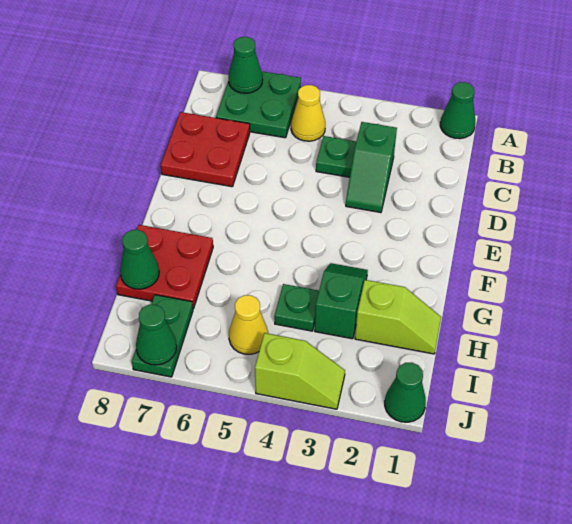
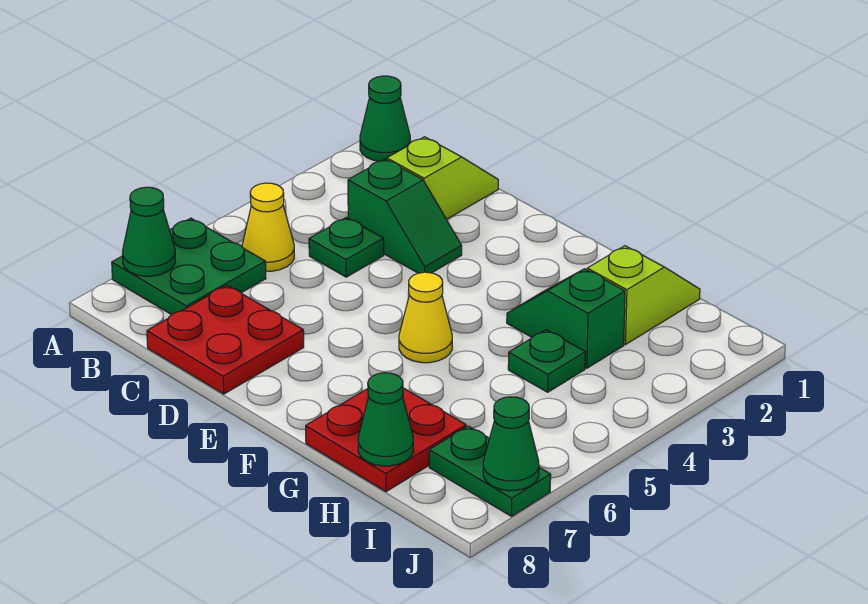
yellow cone I5 level 1 -> yellow cone F5 level 1
green cone J1 level 1 -> none
lime slope J3:J4 level 1 top 4 -> lime slope C1:C2 level 1 top 2

